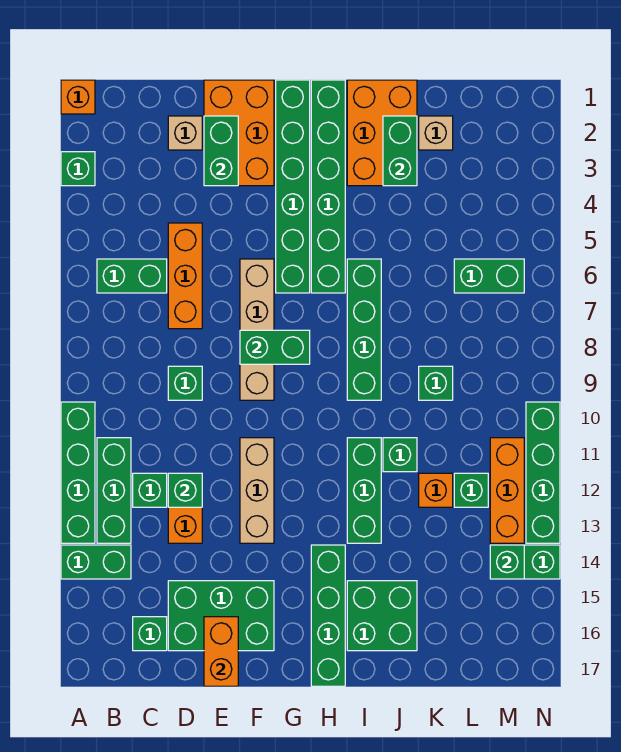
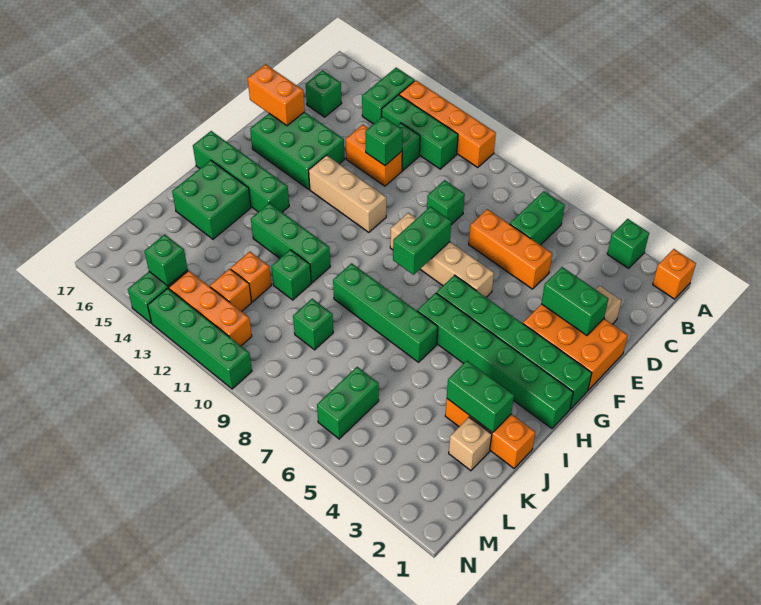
green brick A10:A13 level 1 -> orange brick A10:A13 level 1
green brick D15:F16 level 1 -> green brick E14:F16 level 1
orange brick I1:J3 level 1 -> orange brick J1:J3 level 1
green brick L12 level 1 -> orange brick L12 level 1

